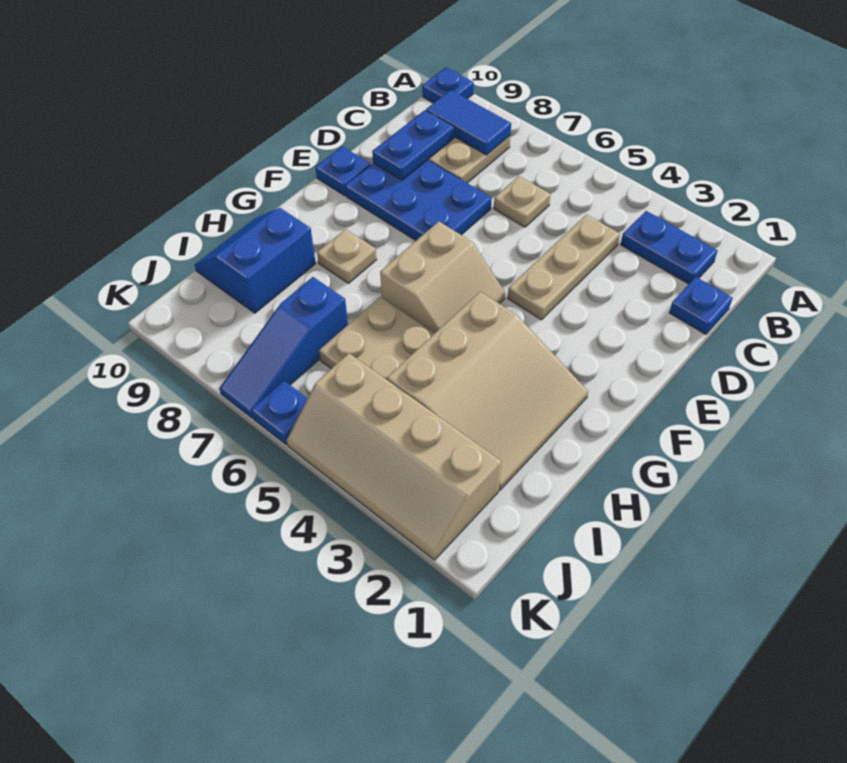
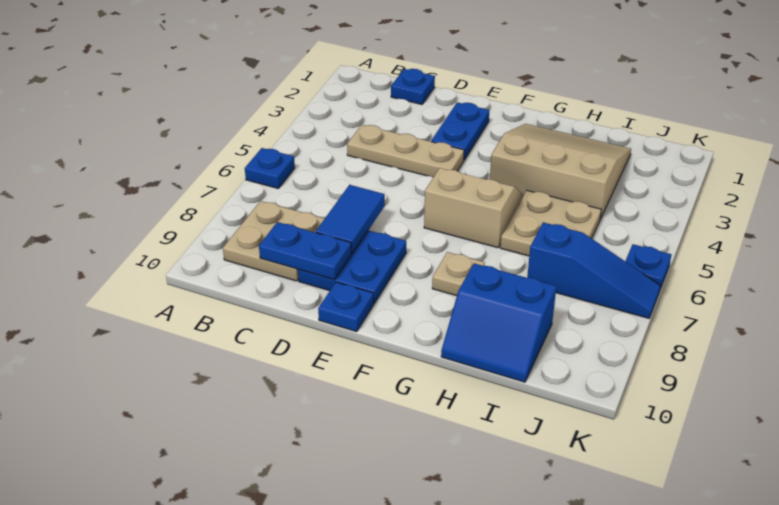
blue plate A10 level 1 -> blue plate A6 level 1
blue plate B2:B3 level 1 -> blue plate E2:E3 level 1
blue tile B8:B9 level 2 -> blue tile D7:D8 level 2
tan plate C6 level 1 -> none
blue plate D7:E9 level 1 -> blue plate D8:E9 level 1
tan slope J2:K5 level 1 top J -> none

